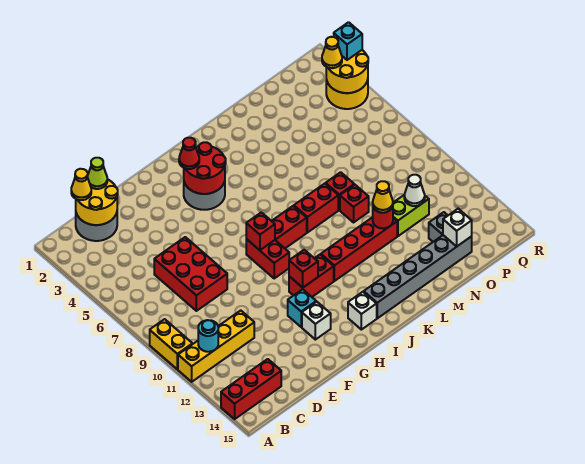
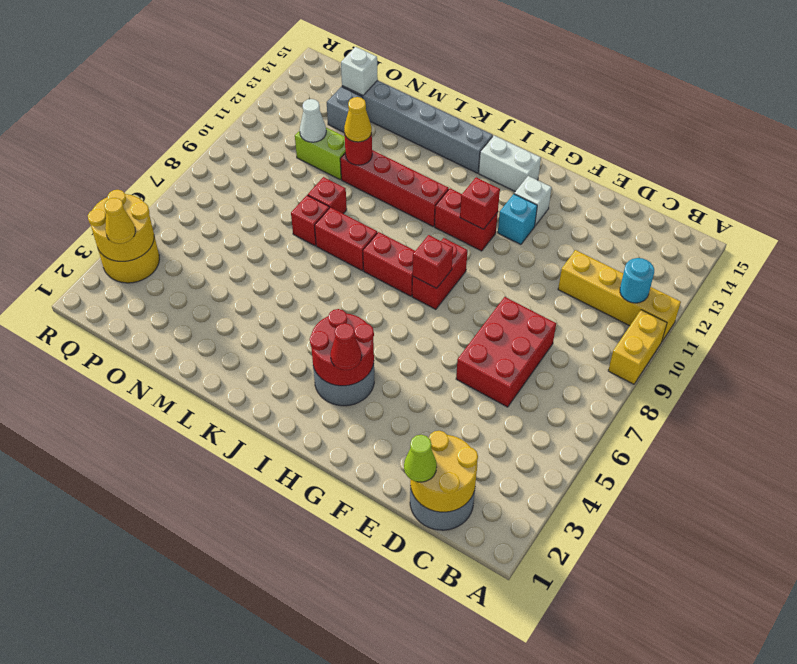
red brick A14:C14 level 1 -> none
yellow cone C1 level 3 -> none
white brick I14 level 1 -> white brick H14:I14 level 1
cyan brick R3 level 3 -> none

